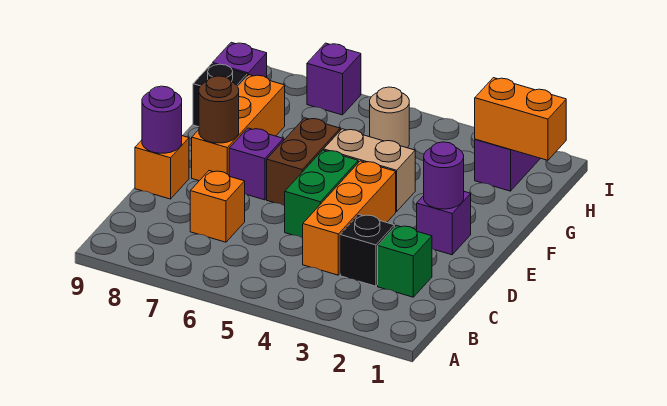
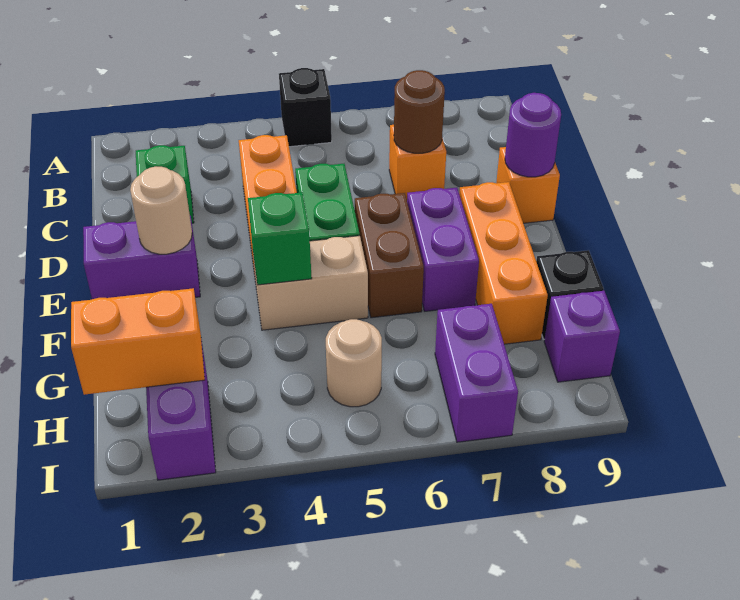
black brick C3 level 1 -> black brick A5 level 1
purple brick E2 level 1 -> purple brick E1:E2 level 1
purple round brick E2 level 2 -> tan round brick E2 level 2
purple brick E7 level 1 -> purple brick E7:F7 level 1
brown round brick E8 level 2 -> brown round brick C7 level 2
none -> green brick F4 level 2
purple brick I7 level 1 -> purple brick H7:I7 level 1

